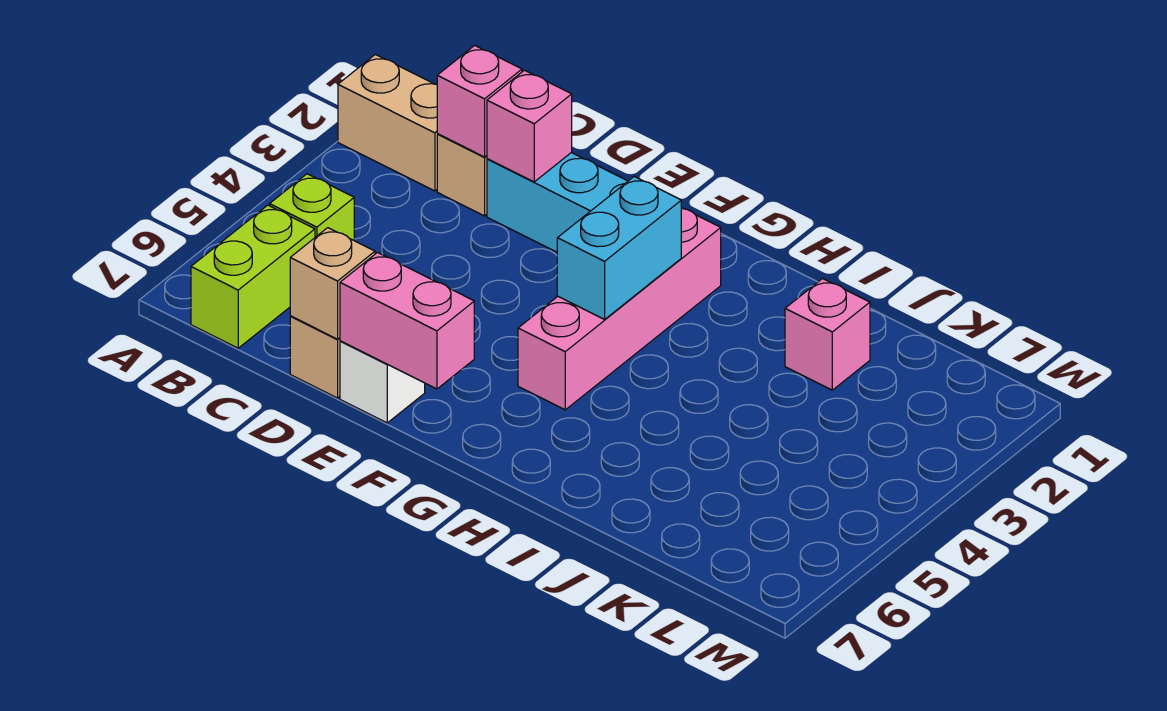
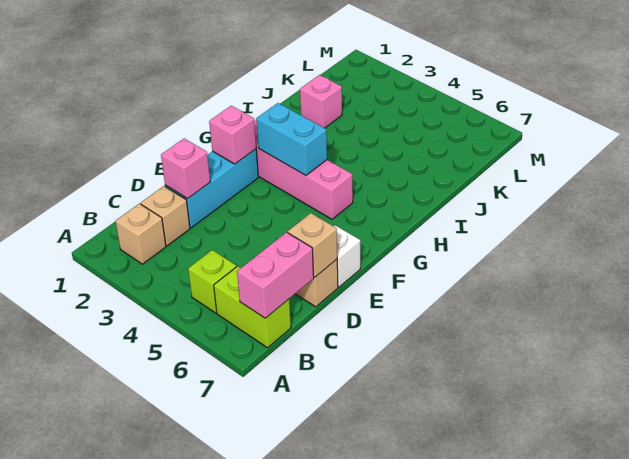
tan brick A2:B2 level 1 -> tan brick B2 level 1
pink brick C2 level 2 -> pink brick F2 level 2
pink brick E7:F7 level 2 -> pink brick B7:C7 level 2

